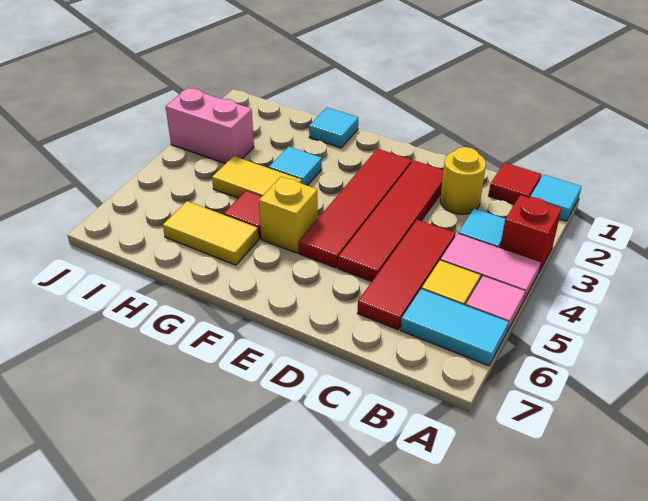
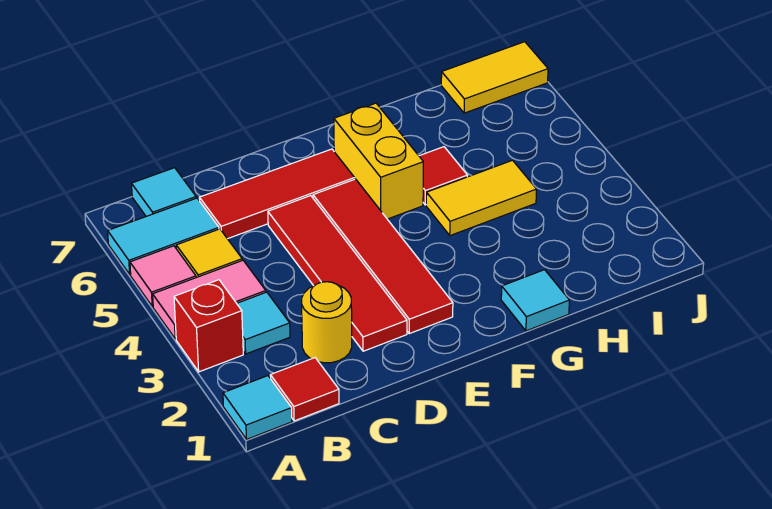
red tile C4:C6 level 1 -> red tile C6:E6 level 1
yellow brick F5 level 1 -> yellow brick F5:F6 level 1
cyan tile G3 level 1 -> cyan tile B7 level 1
yellow tile G6:H6 level 1 -> yellow tile I7:J7 level 1
pink brick I3:J3 level 1 -> none

